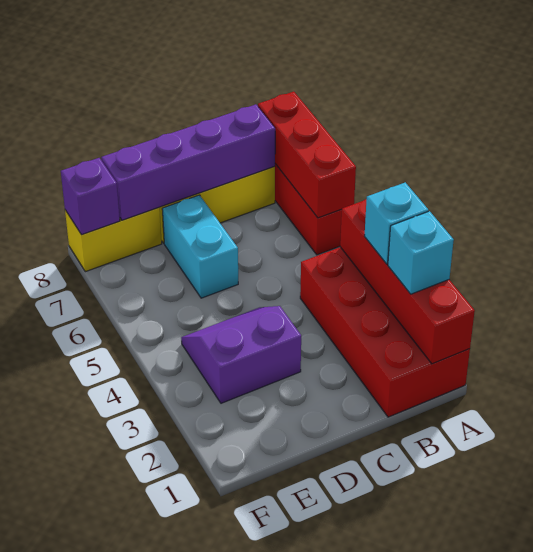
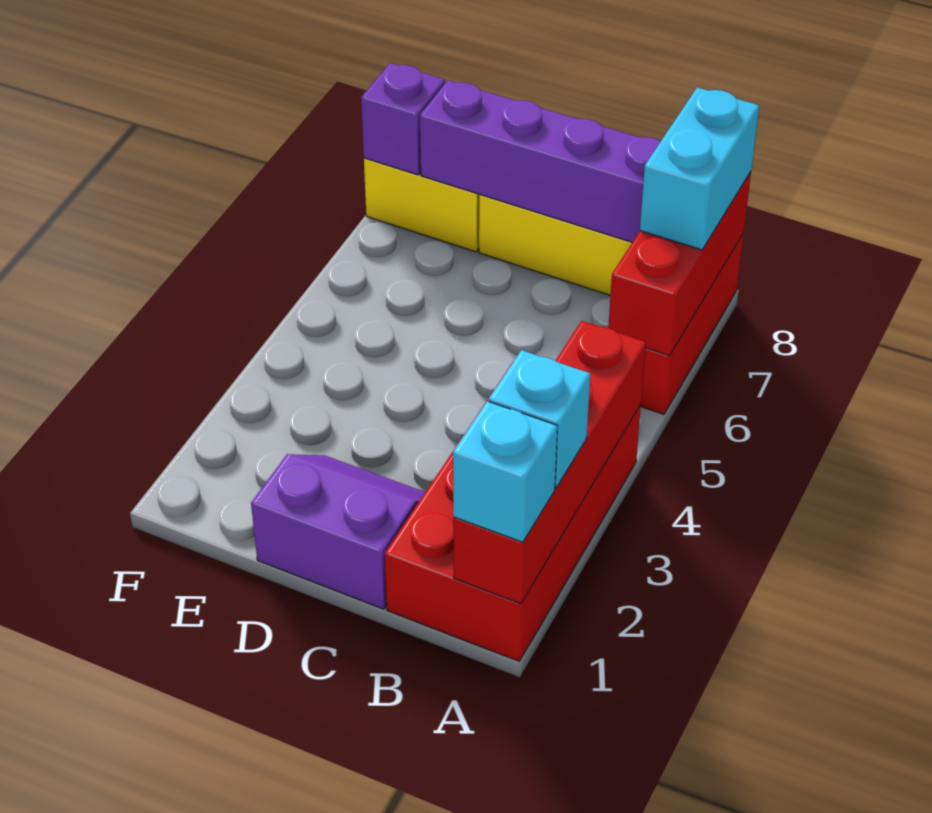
cyan brick A3 level 3 -> cyan brick A1 level 3
purple slope D3:E4 level 1 top 3 -> purple slope C1:D2 level 1 top 1
cyan brick D6:D7 level 1 -> cyan brick A7:A8 level 3

